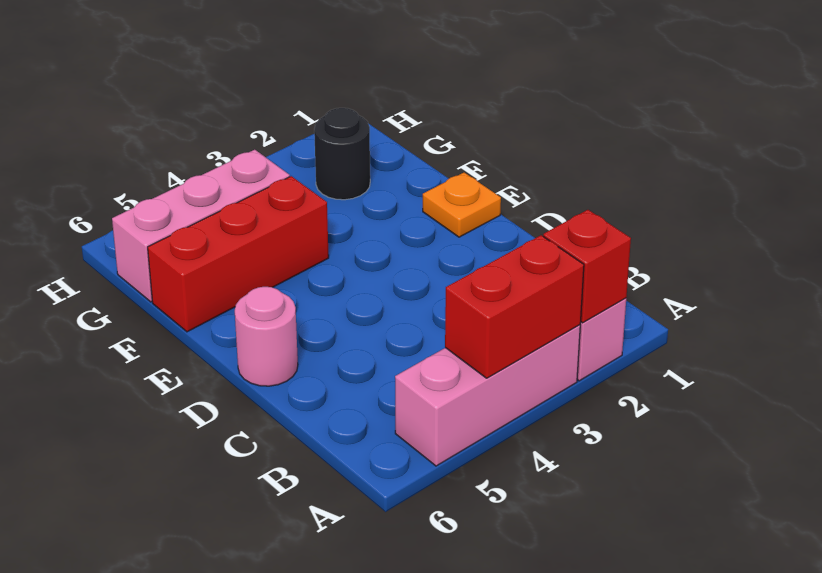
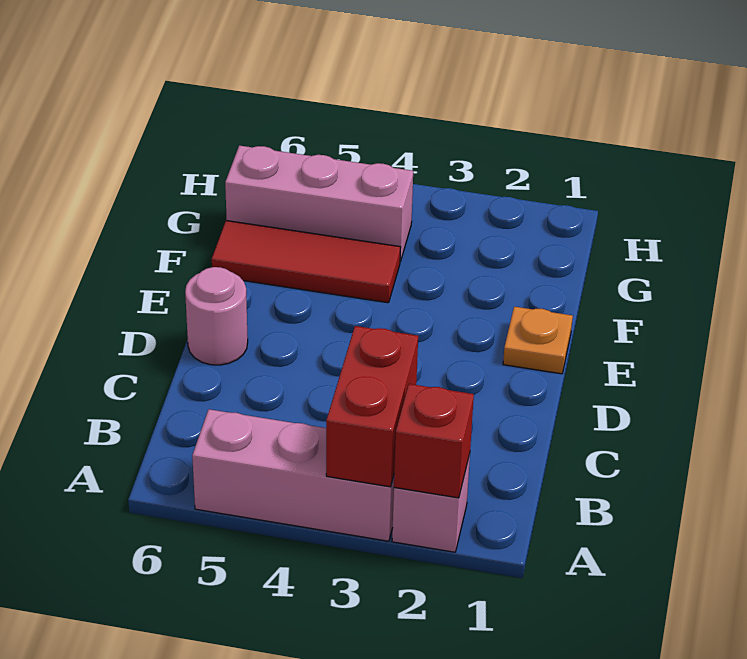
red brick A3:A4 level 2 -> red brick A3:B3 level 2
red brick F4:F6 level 1 -> red tile F4:F6 level 1
black round brick G2 level 1 -> none

